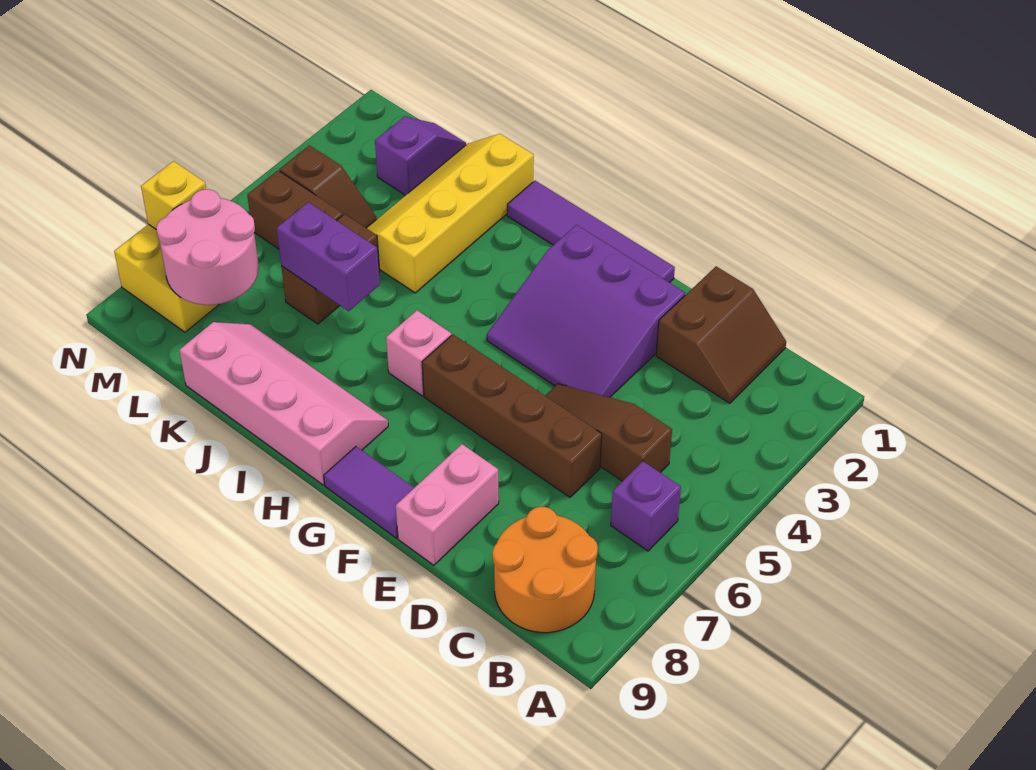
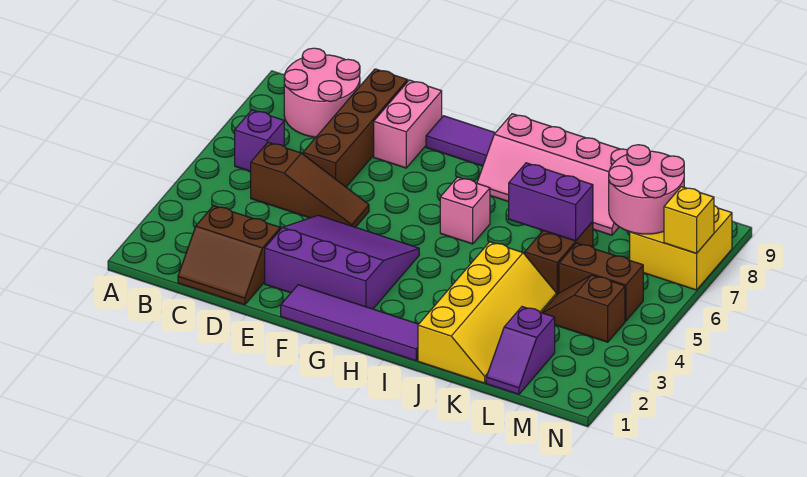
orange round brick B8:C9 level 1 -> pink round brick B8:C9 level 1
brown slope C1:D2 level 1 top D -> brown slope C1:D2 level 1 top 2
brown brick D6:G6 level 1 -> brown brick D6:D9 level 1

